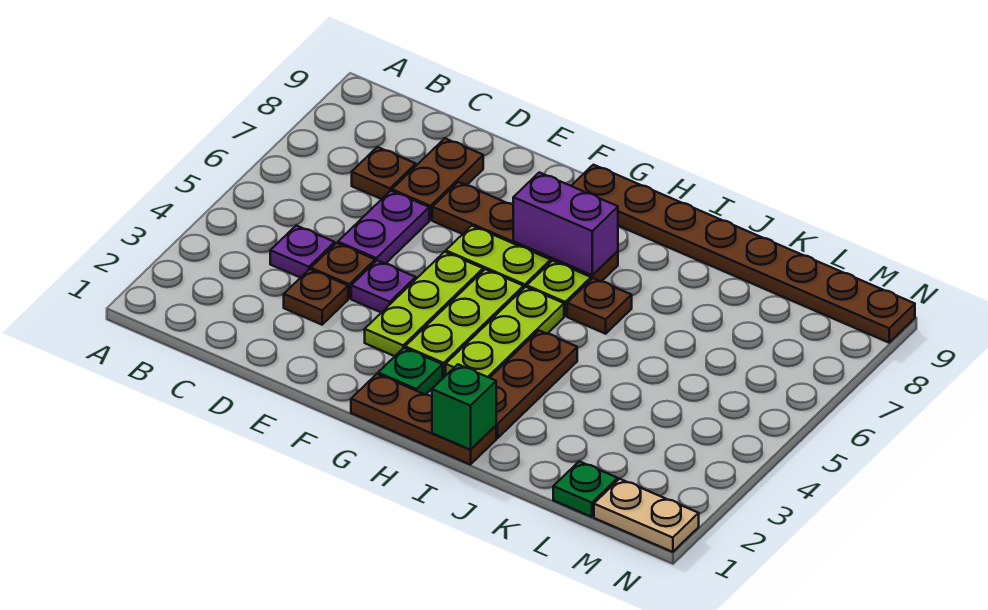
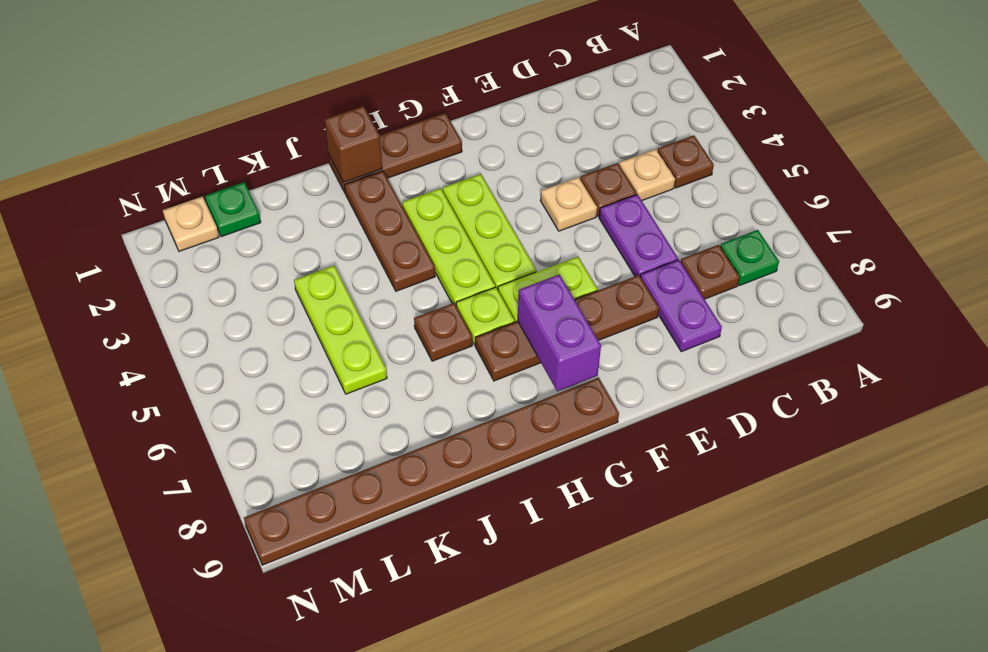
purple plate C4 level 1 -> tan plate C4 level 1
brown plate D3 level 1 -> brown plate B4 level 1
brown plate D7:D8 level 1 -> purple plate D7:D8 level 1
purple plate E4 level 1 -> tan plate E4 level 1
lime plate F3:F5 level 1 -> lime plate K4:K6 level 1
green plate G2 level 1 -> green plate B7 level 1
purple brick G7:H7 level 2 -> purple brick G7:G8 level 2
green brick I1 level 2 -> brown brick I1 level 2
tan plate M1:N1 level 1 -> tan plate M1 level 1

